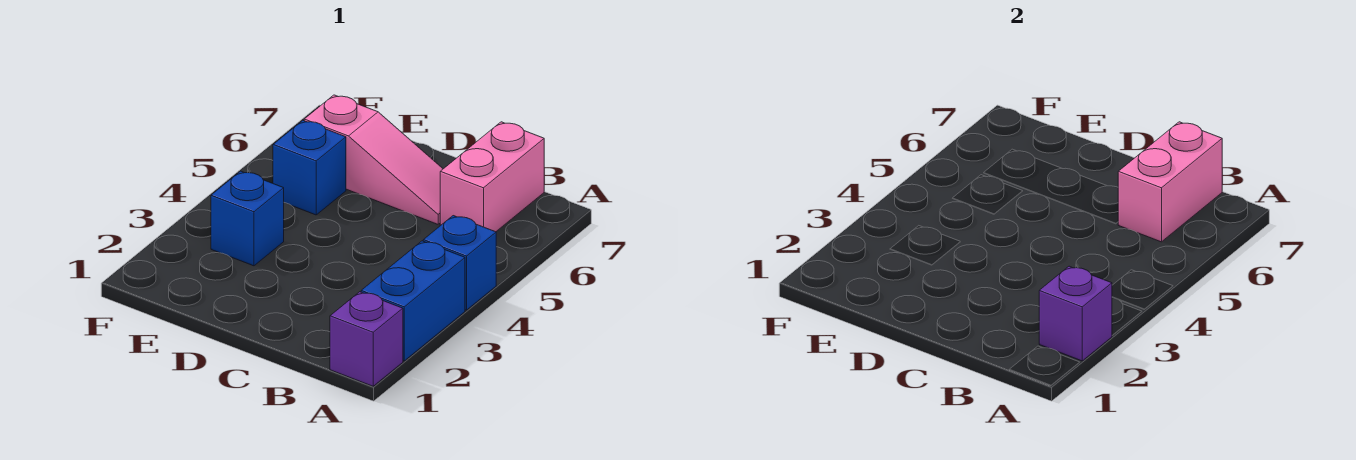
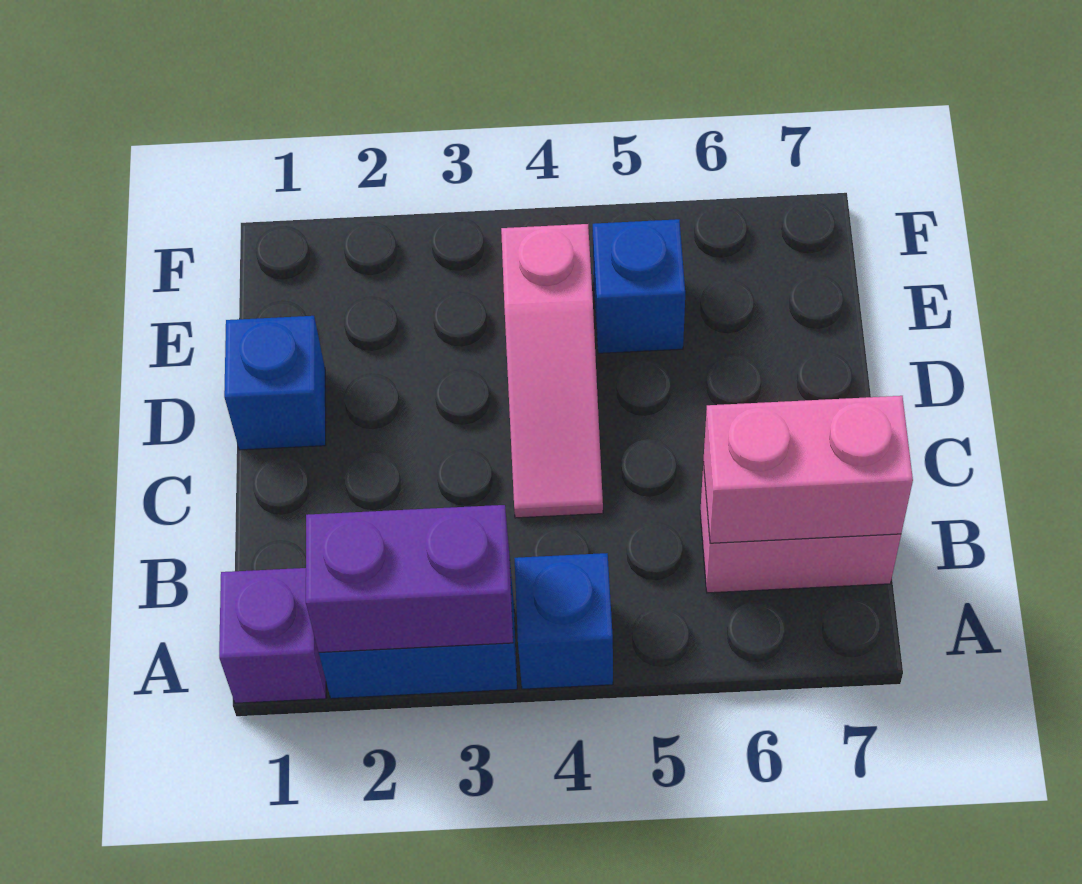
purple brick A2 level 2 -> purple brick A2:A3 level 2
pink slope C6:E6 level 1 top E -> pink slope C4:E4 level 1 top E
blue brick E3 level 1 -> blue brick D1 level 1

